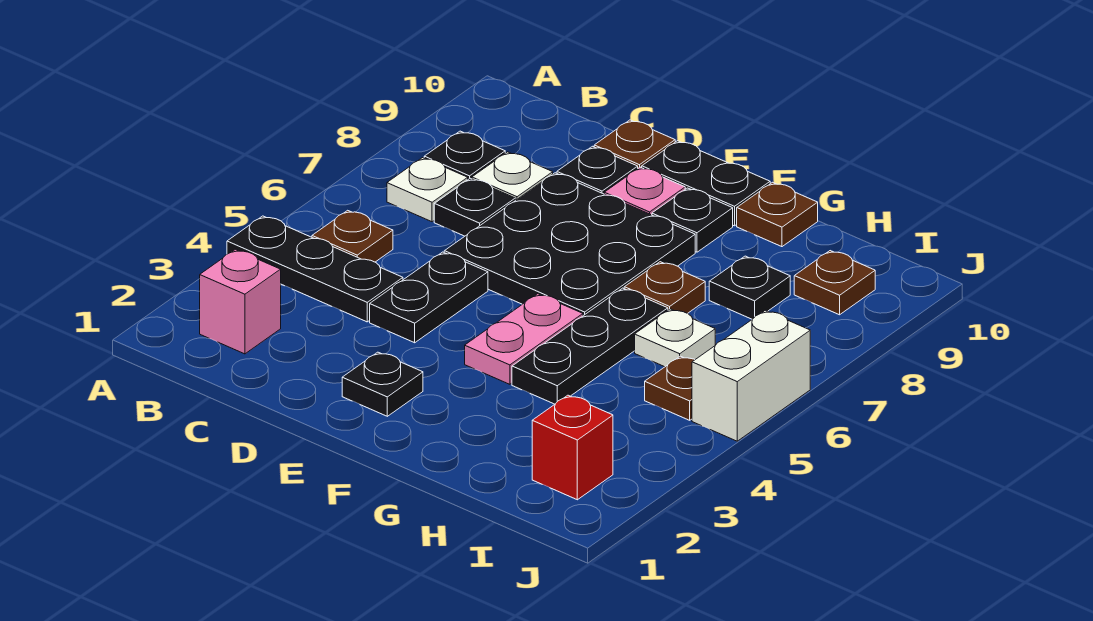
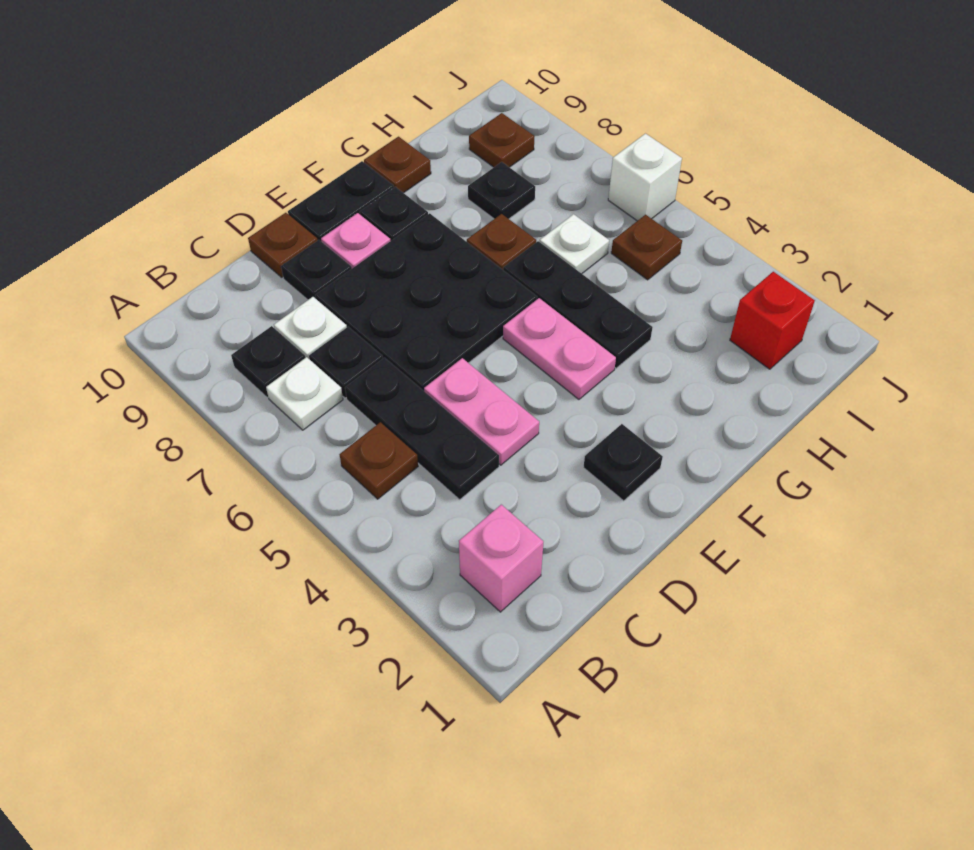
black plate A4:C4 level 1 -> black plate C4:C6 level 1
black plate D4:D5 level 1 -> pink plate D4:D5 level 1
white brick J5:J6 level 1 -> white brick J6 level 1

